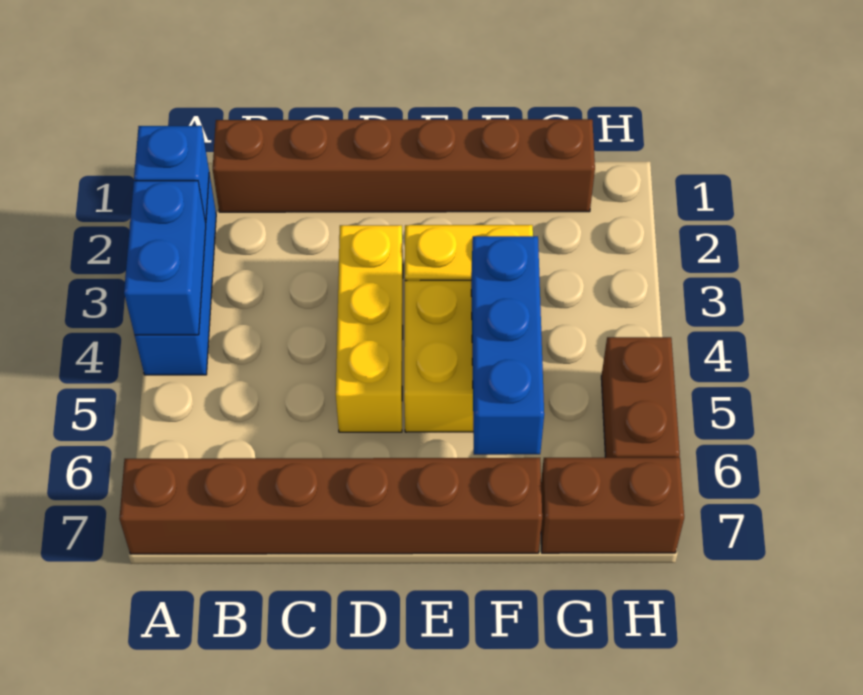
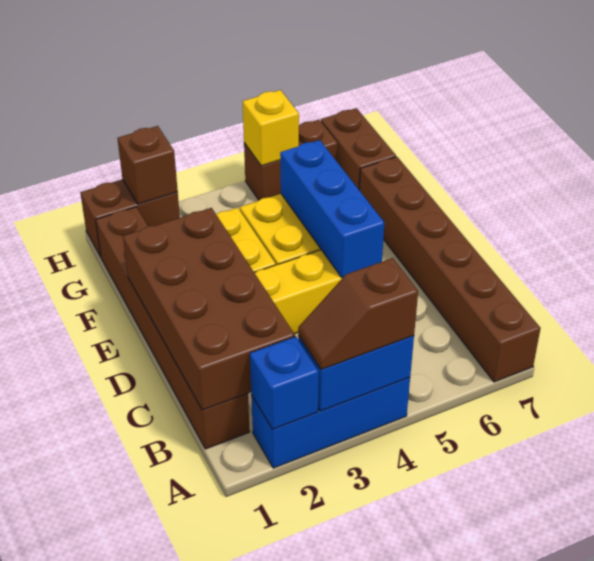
none -> brown slope A3:A4 level 3 top 4
none -> brown brick B1:E2 level 2
blue brick F4:F6 level 2 -> blue brick D5:F5 level 2
none -> brown brick H1:H2 level 1
none -> brown brick H2 level 2
none -> yellow brick H5 level 2

